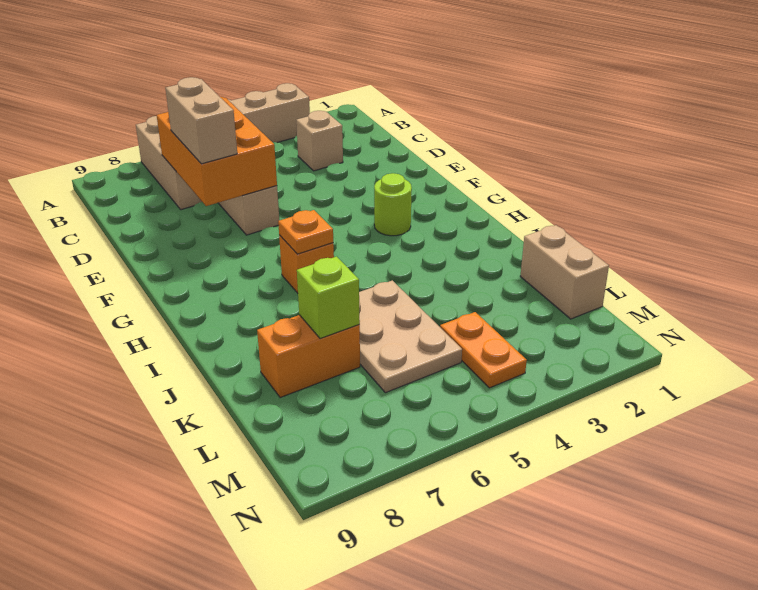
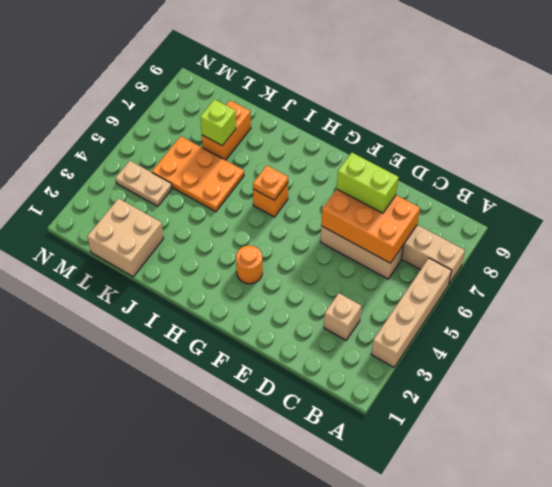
tan brick D7:E7 level 3 -> lime brick D7:E7 level 3
lime round brick G3 level 1 -> orange round brick G3 level 1
tan plate J5:L6 level 1 -> orange plate J5:L6 level 1
tan brick K1:L1 level 1 -> tan brick K1:L2 level 1
orange plate L4:M4 level 1 -> tan plate L4:M4 level 1

